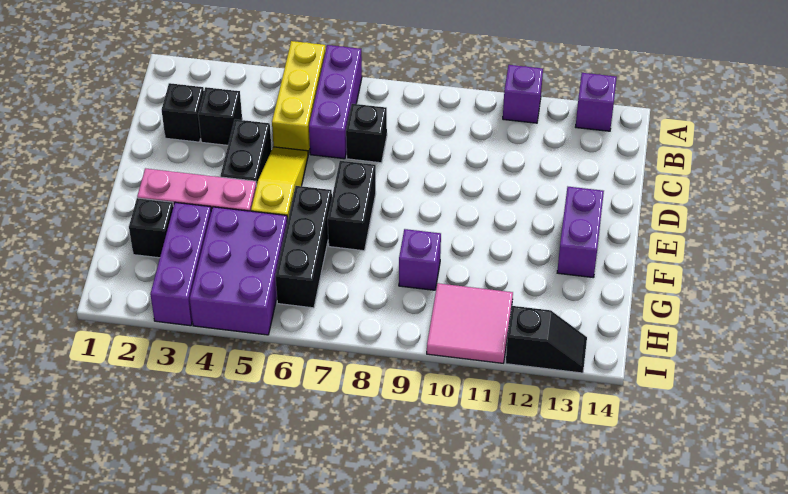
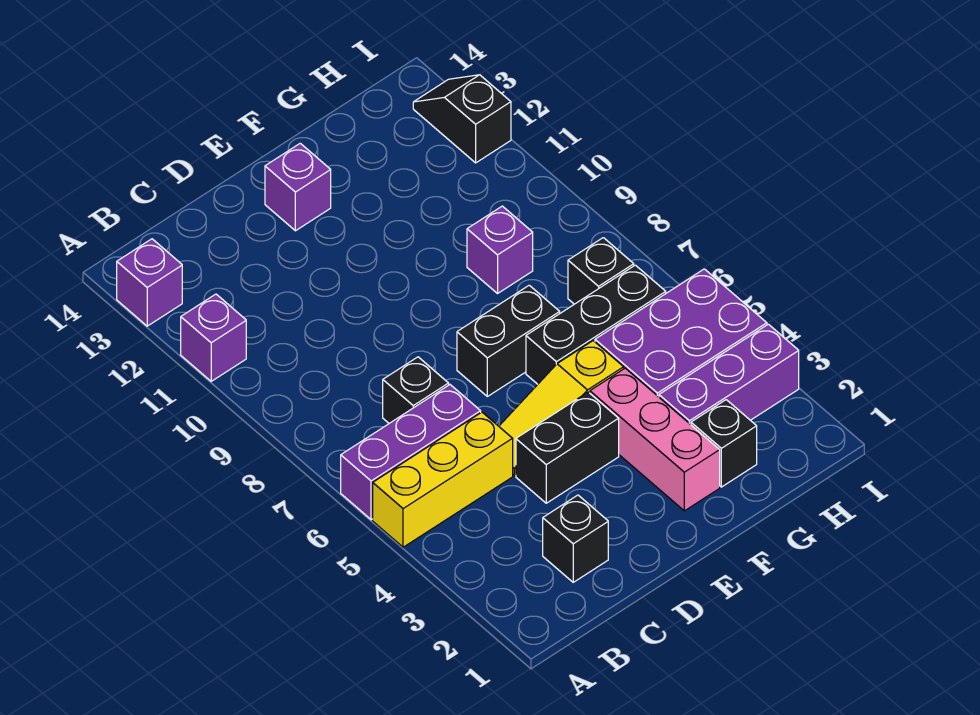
black brick C3 level 1 -> black brick H7 level 1
purple brick E13:F13 level 1 -> purple brick E13 level 1
pink tile H10:I11 level 1 -> none

